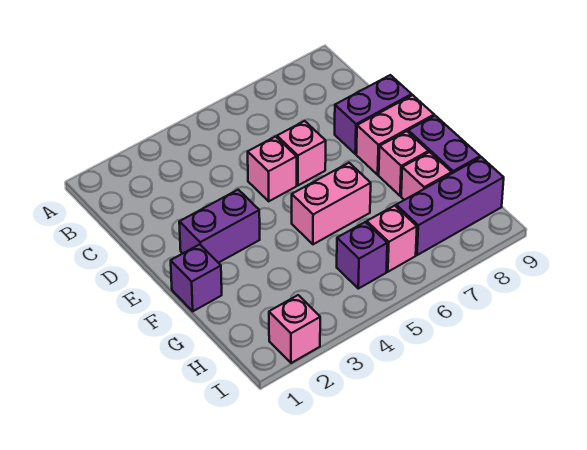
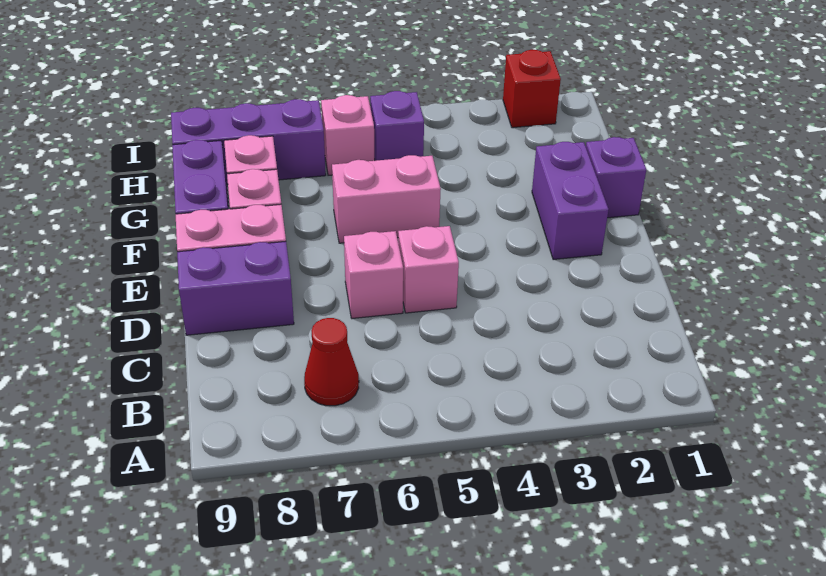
none -> red cone B7 level 1
purple brick E2:E3 level 1 -> purple brick E2:F2 level 1
pink brick I2 level 1 -> red brick I2 level 1

